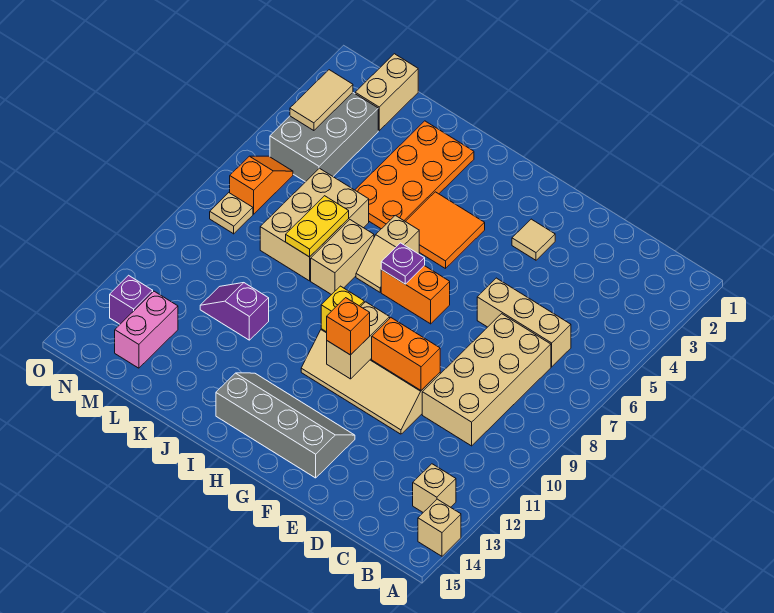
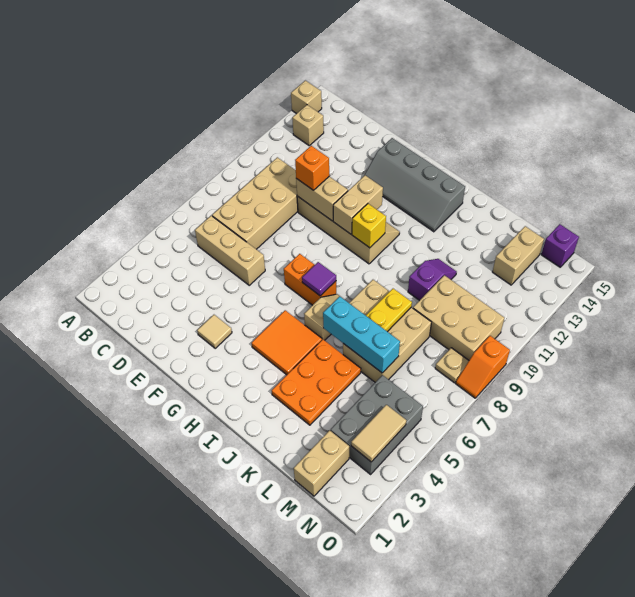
orange brick E10:F10 level 2 -> tan brick E10:F10 level 2
orange brick G11 level 3 -> orange brick E10 level 3
purple plate H7 level 2 -> purple tile H7 level 2
orange plate J2:K5 level 1 -> orange plate J3:K5 level 1
none -> cyan brick J6:L6 level 2
purple slope K11:L11 level 1 top K -> purple slope K10:K11 level 1 top 10
none -> tan brick L9:N10 level 1
pink brick M13:M14 level 1 -> tan brick M13:M14 level 1
orange slope N6:N7 level 1 top 7 -> orange slope O8:O9 level 1 top 9
purple brick N13 level 1 -> purple brick N15 level 1

